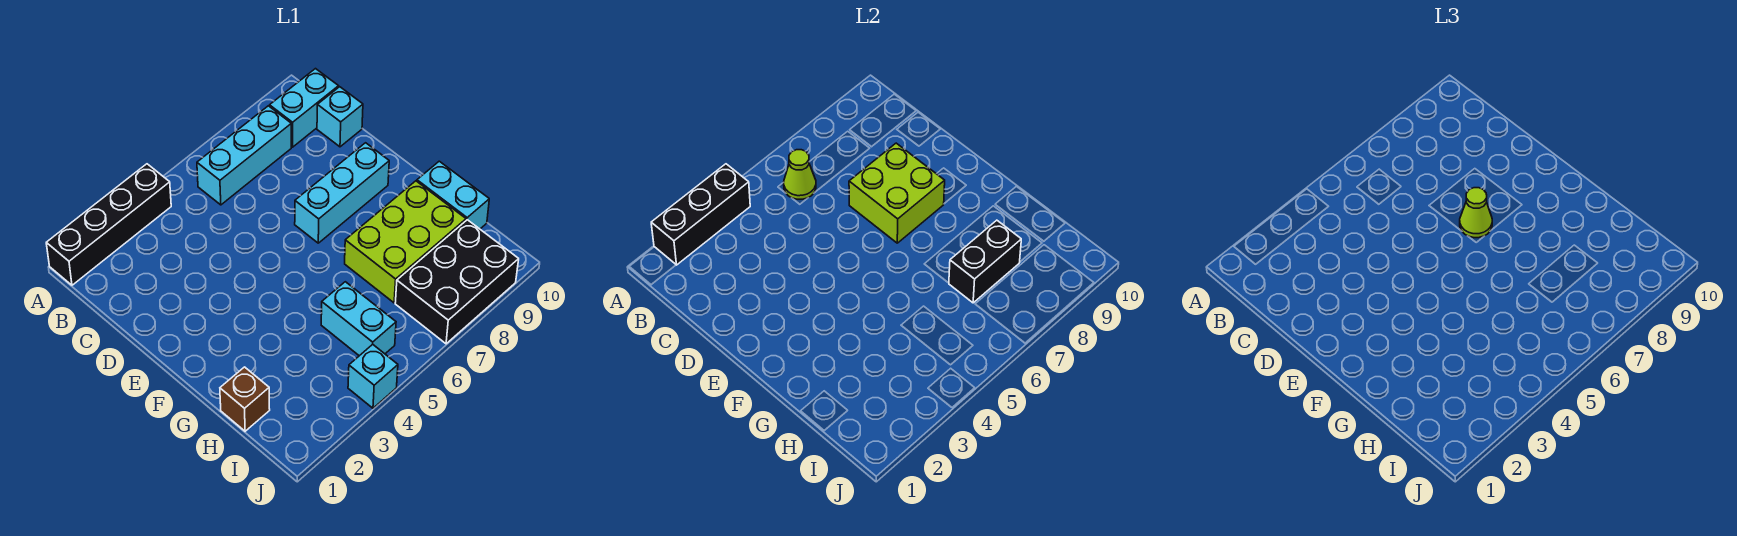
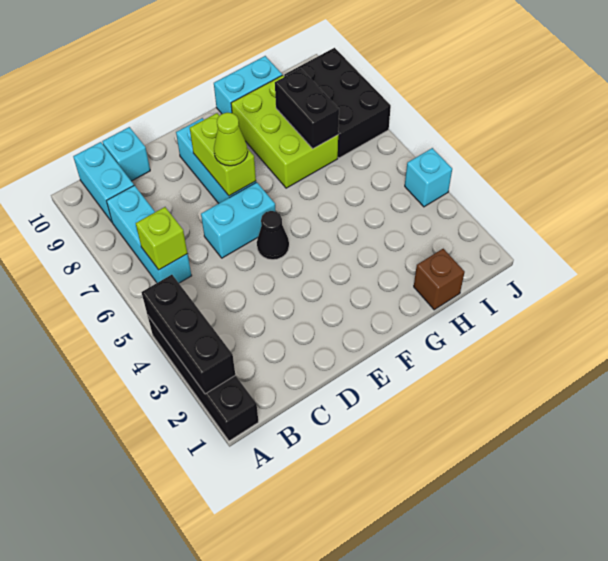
lime cone B6 level 2 -> lime brick B6 level 2
lime brick D7:E8 level 2 -> lime brick E7:E8 level 2
none -> black cone E5 level 1
cyan brick H5:I5 level 1 -> cyan brick D6:E6 level 1

